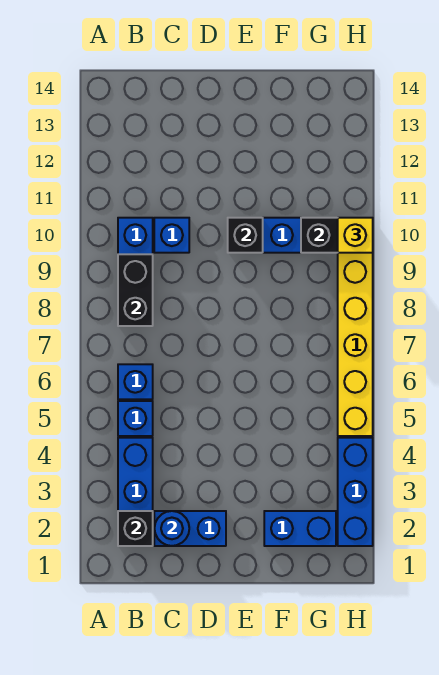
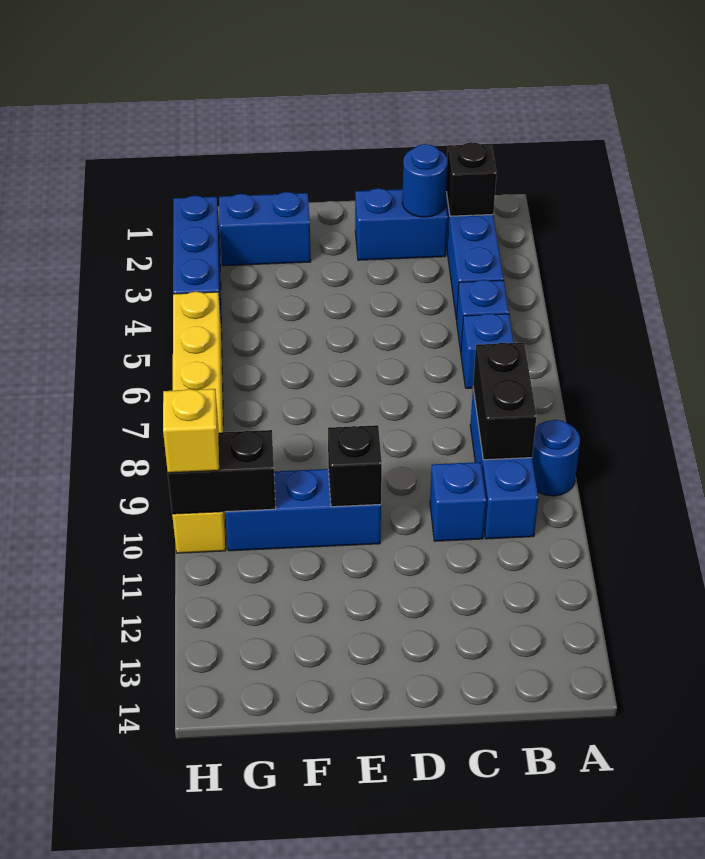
none -> blue round brick A9 level 1

